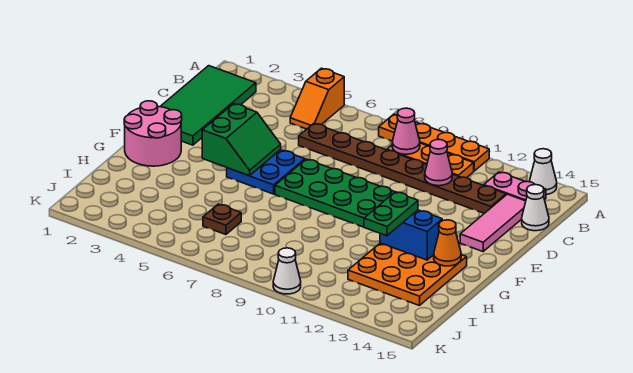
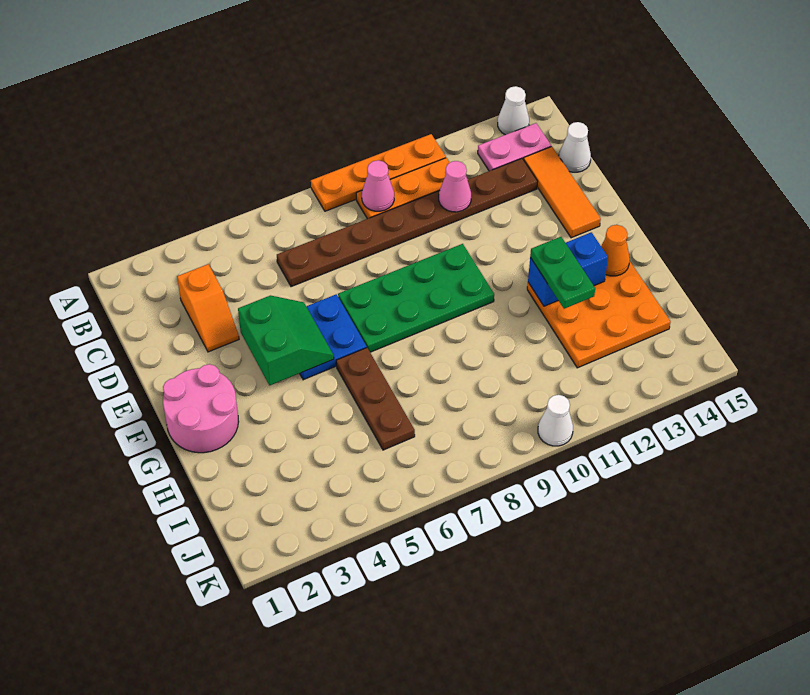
orange slope A5:B5 level 1 top A -> orange slope C3:D3 level 1 top C
green tile B1:E2 level 1 -> none
pink tile C14:E14 level 1 -> orange tile C14:E14 level 1
brown plate I6 level 1 -> brown plate G6:I6 level 1

